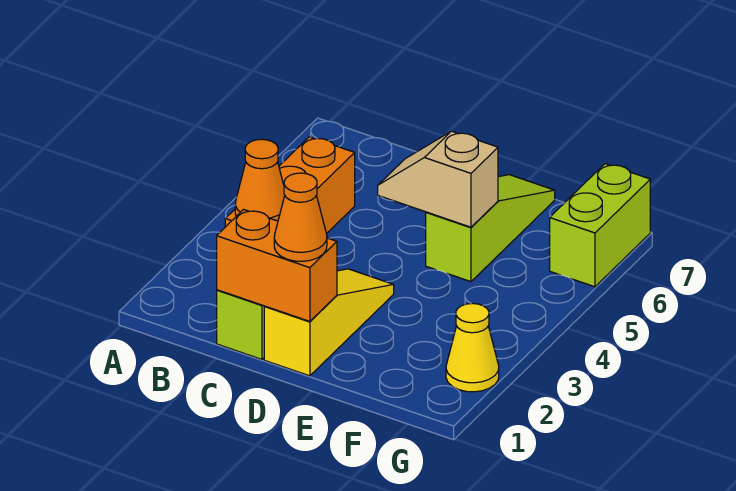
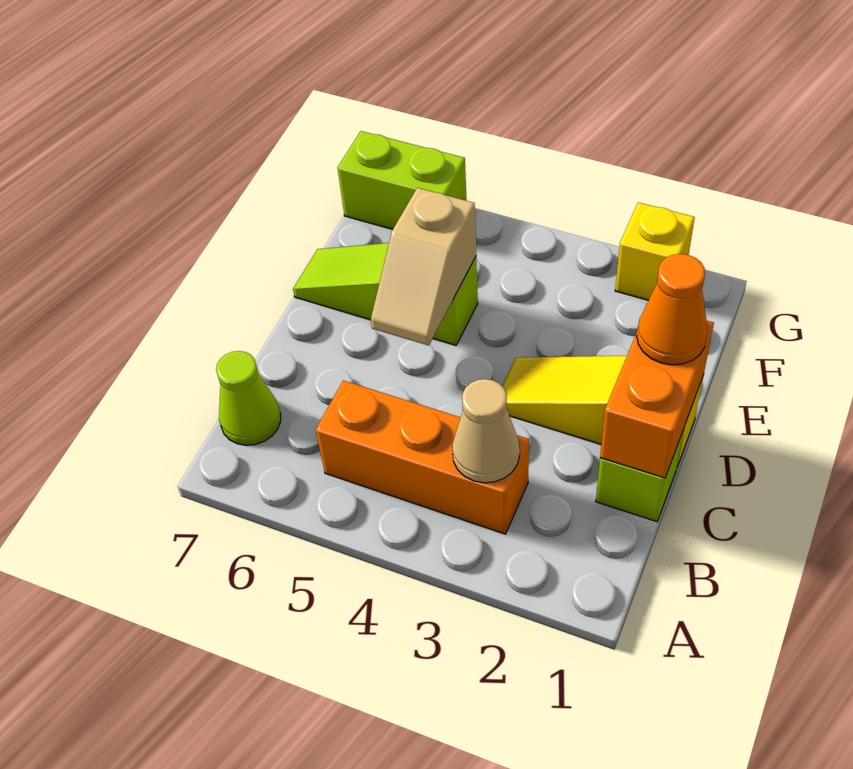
orange cone B3 level 2 -> tan cone B3 level 2
none -> lime cone B7 level 1
yellow cone G2 level 1 -> yellow brick G2 level 1

